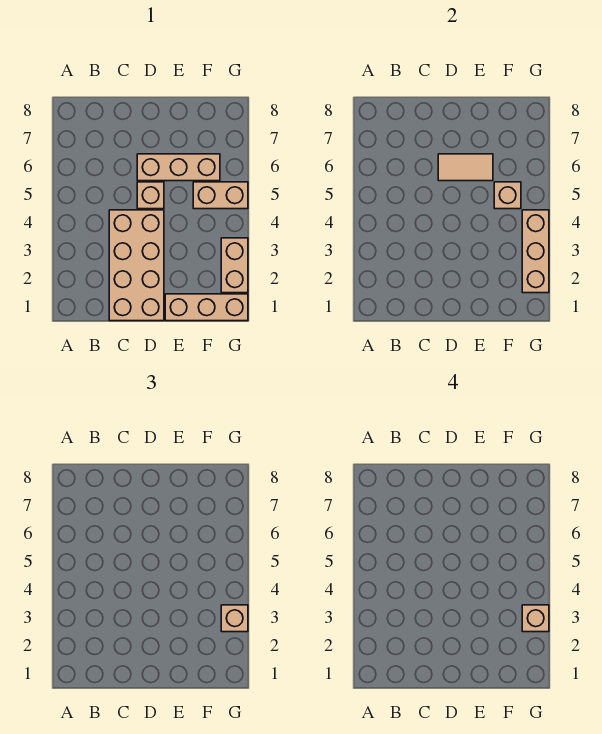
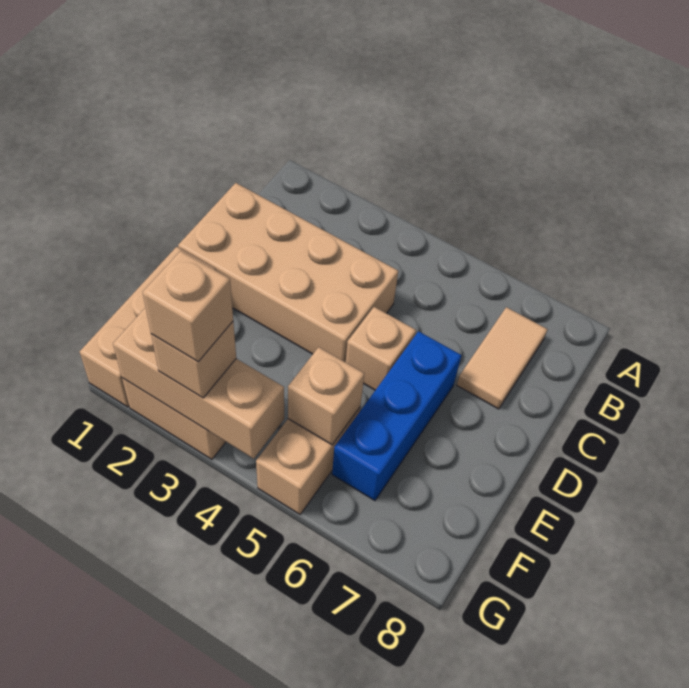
tan brick D6:F6 level 1 -> blue brick D6:F6 level 1
tan tile D6:E6 level 2 -> tan tile B7:C7 level 1

